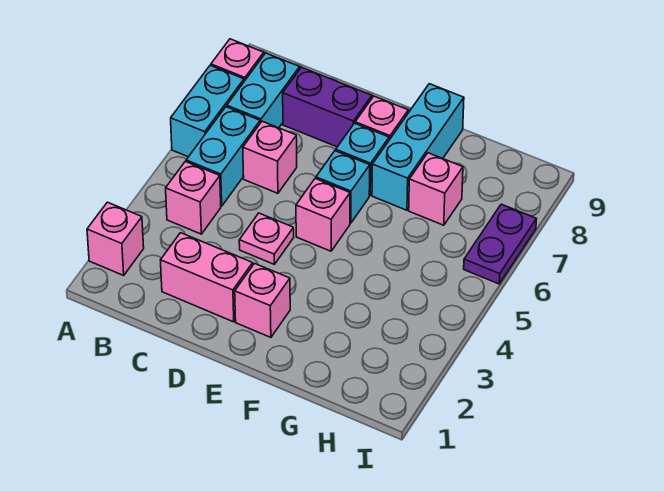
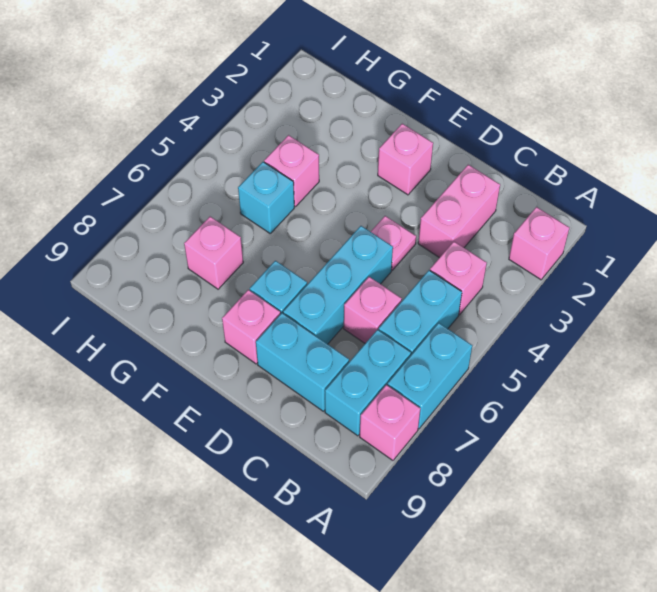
pink brick C2:D2 level 1 -> pink brick C2:C3 level 1
purple brick C8:D8 level 1 -> cyan brick C8:D8 level 1
pink brick E5 level 1 -> pink brick G4 level 1
cyan brick E6 level 1 -> cyan brick G5 level 1
cyan brick F7:F9 level 1 -> cyan brick D5:D7 level 1
purple plate I6:I7 level 1 -> none

